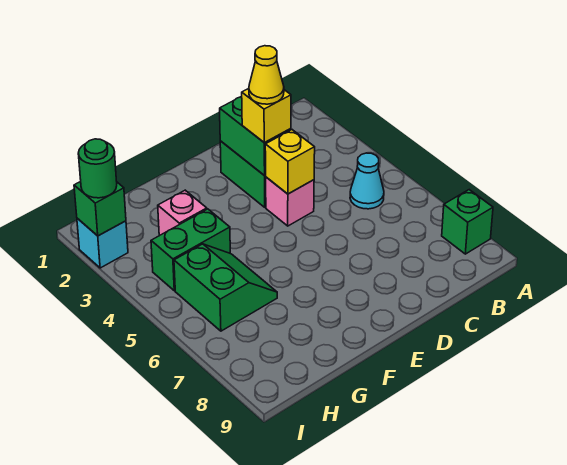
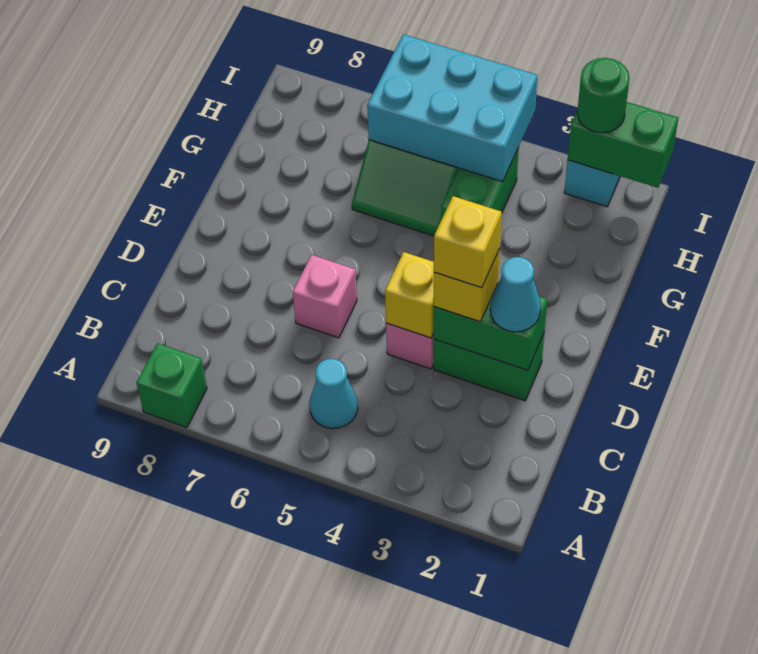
none -> cyan cone D2 level 3
yellow cone D3 level 4 -> yellow brick D3 level 4
pink brick G3 level 1 -> pink brick D6 level 1
none -> cyan brick H4:I6 level 2
green brick I2 level 2 -> green brick I1:I2 level 2

